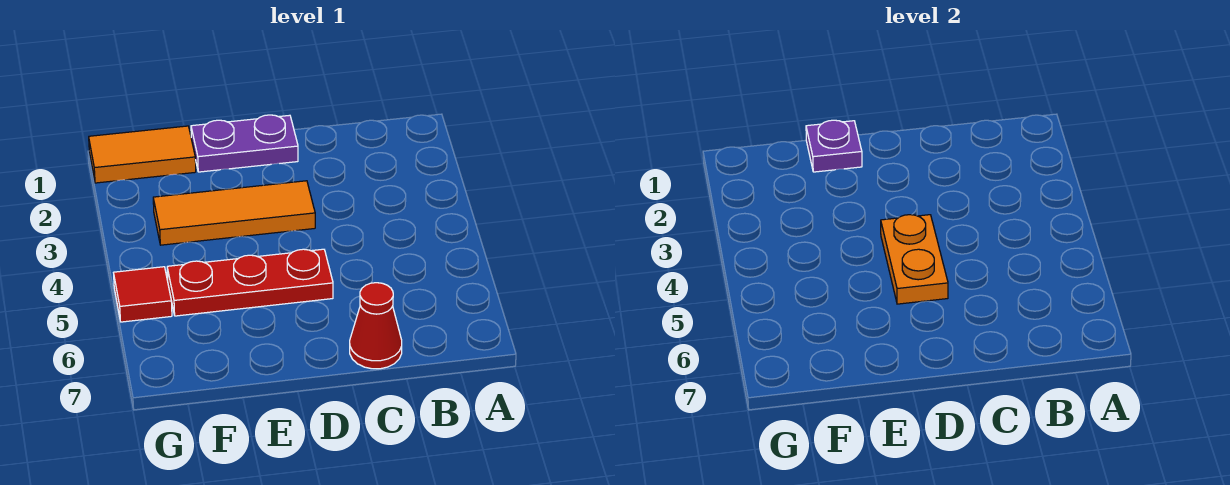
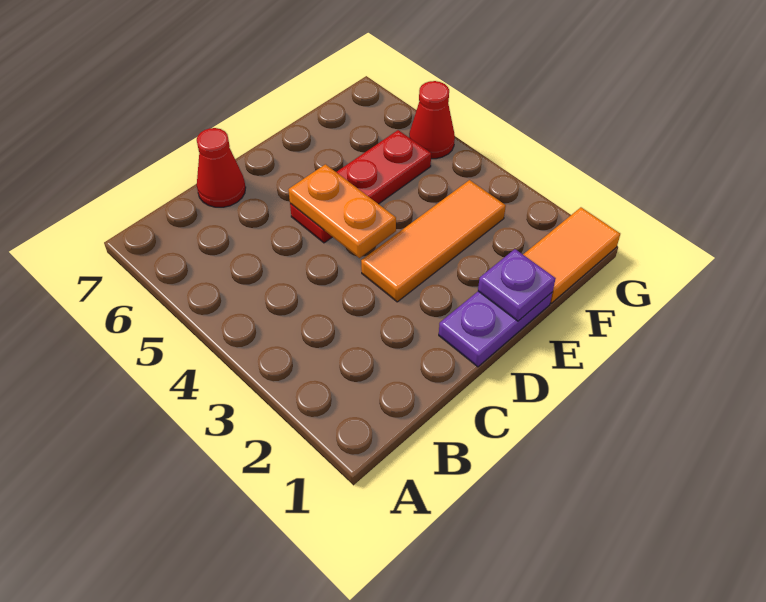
red tile G5 level 1 -> red cone G5 level 1

